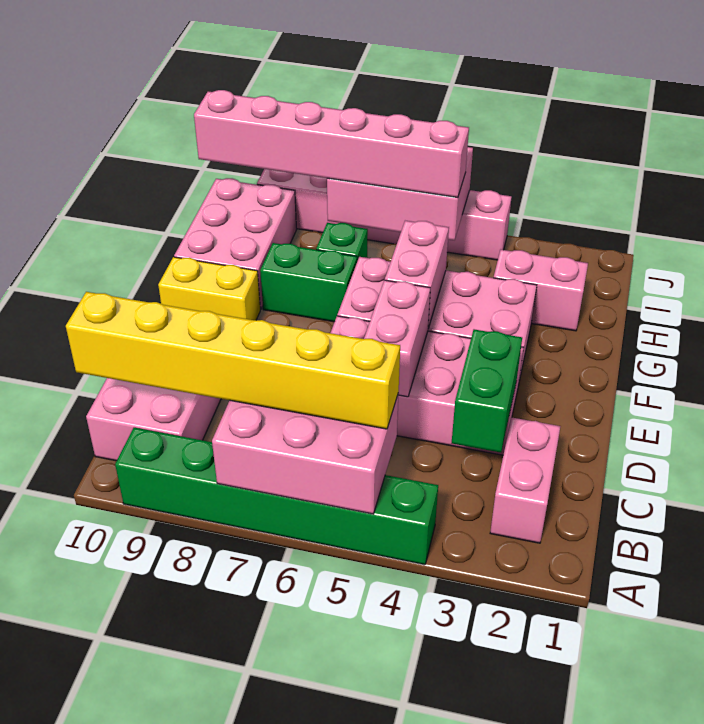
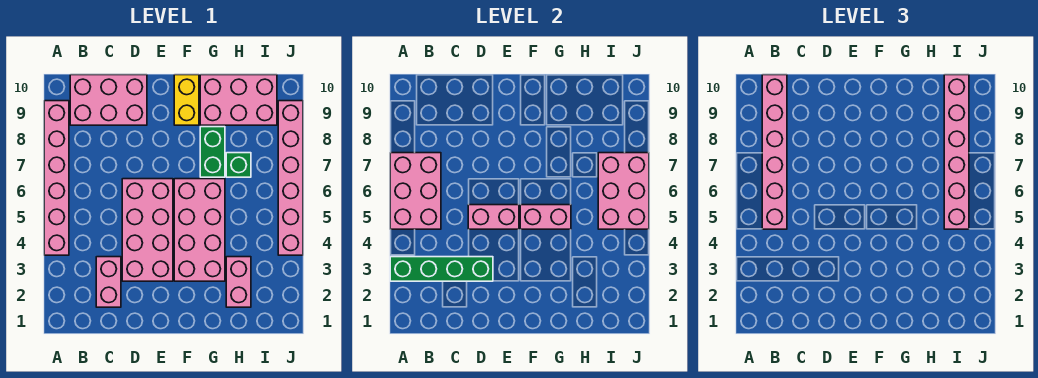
green brick A4:A9 level 1 -> pink brick A4:A9 level 1
pink brick B2:C2 level 1 -> pink brick C2:C3 level 1
yellow brick B5:B10 level 3 -> pink brick B5:B10 level 3
green brick C3:D3 level 2 -> green brick A3:D3 level 2

